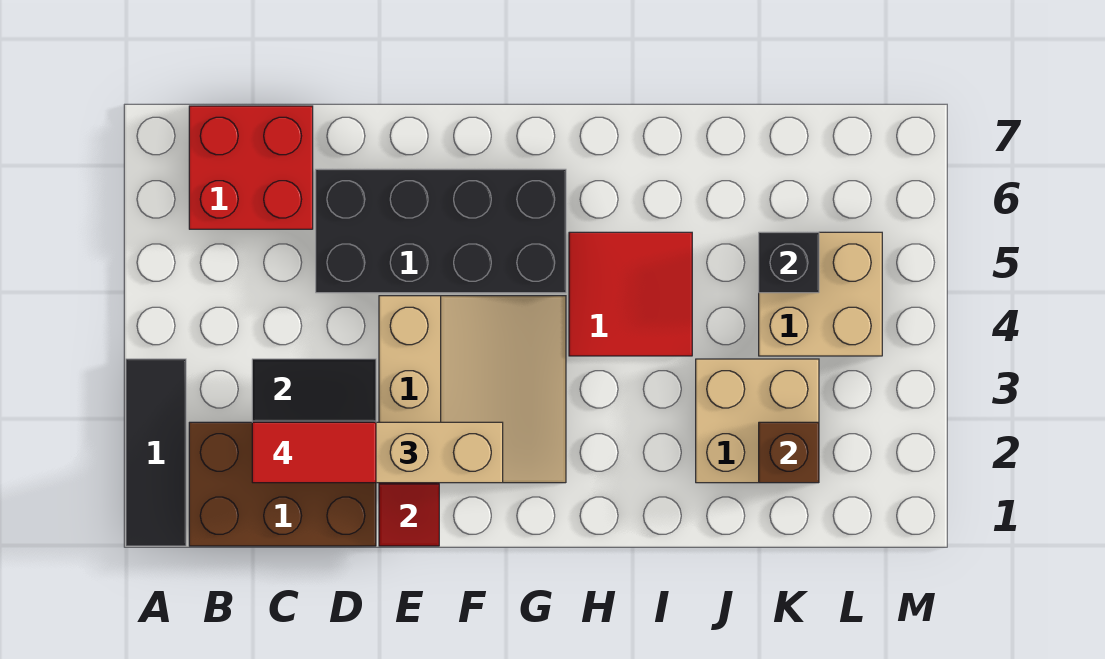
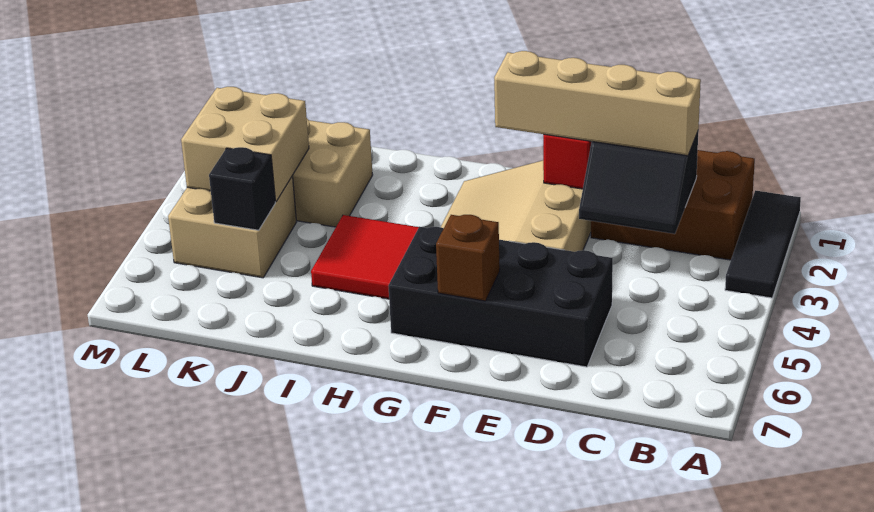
red brick B6:C7 level 1 -> none
red tile C2:D2 level 4 -> none
brown brick K2 level 2 -> brown brick F6 level 2
none -> tan brick K3:L4 level 2

